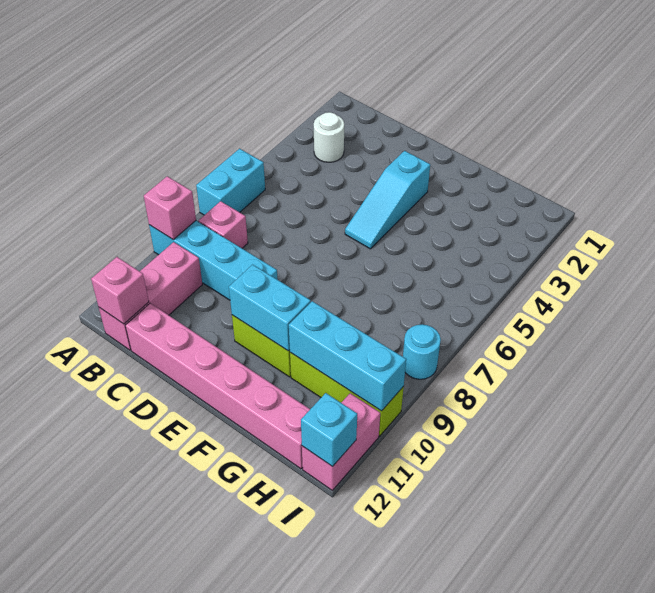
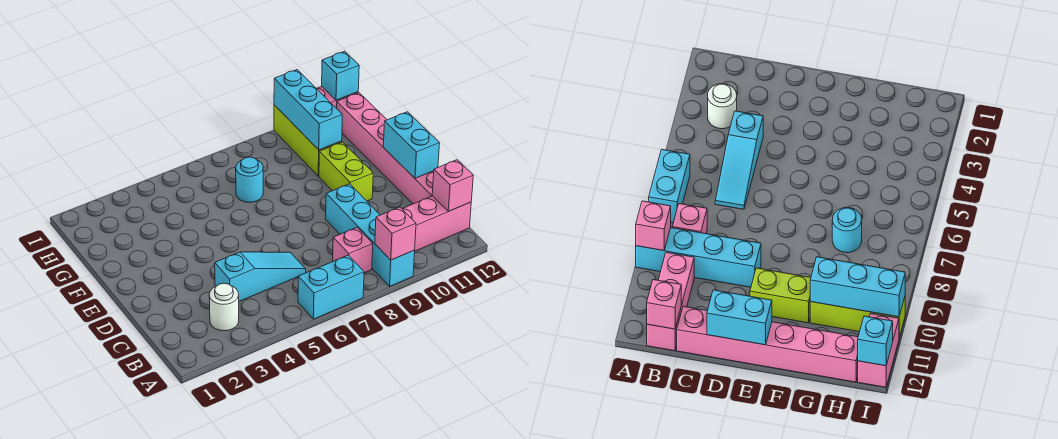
cyan slope E3:E5 level 1 top 3 -> cyan slope C4:C6 level 1 top 4
cyan brick E10:F10 level 2 -> cyan brick D12:E12 level 2
cyan round brick I8 level 1 -> cyan round brick G7 level 1

